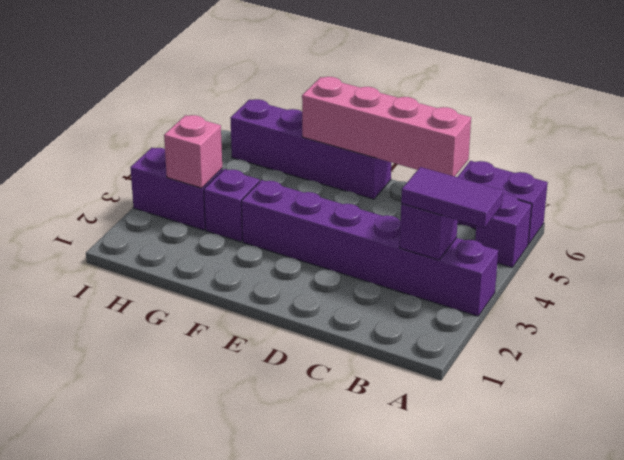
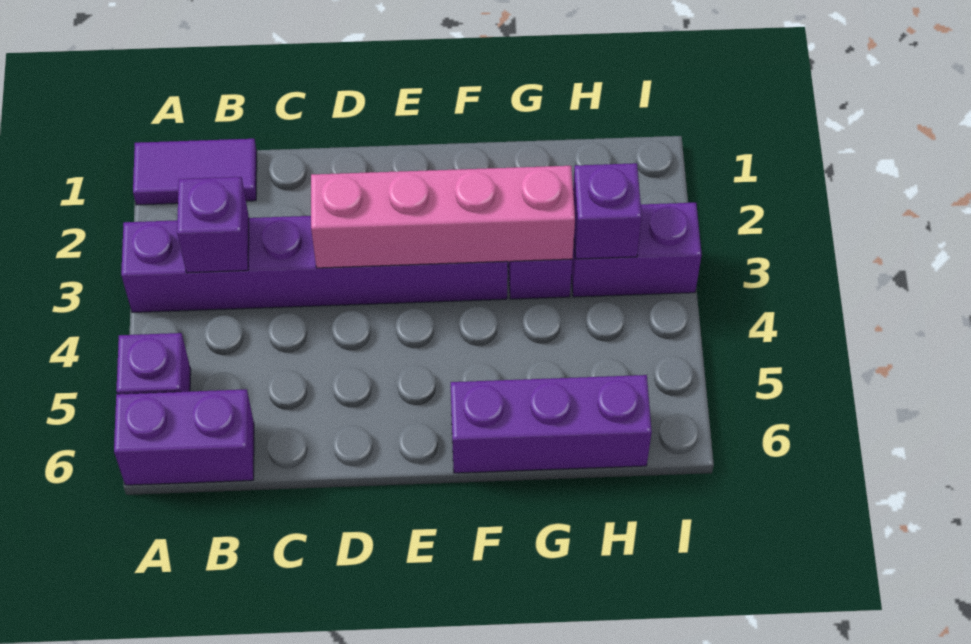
purple tile A3:B3 level 3 -> purple tile A1:B1 level 1
pink brick C6:F6 level 2 -> pink brick D3:G3 level 2
purple brick E6:H6 level 1 -> purple brick F6:H6 level 1
pink brick H3 level 2 -> purple brick H3 level 2

